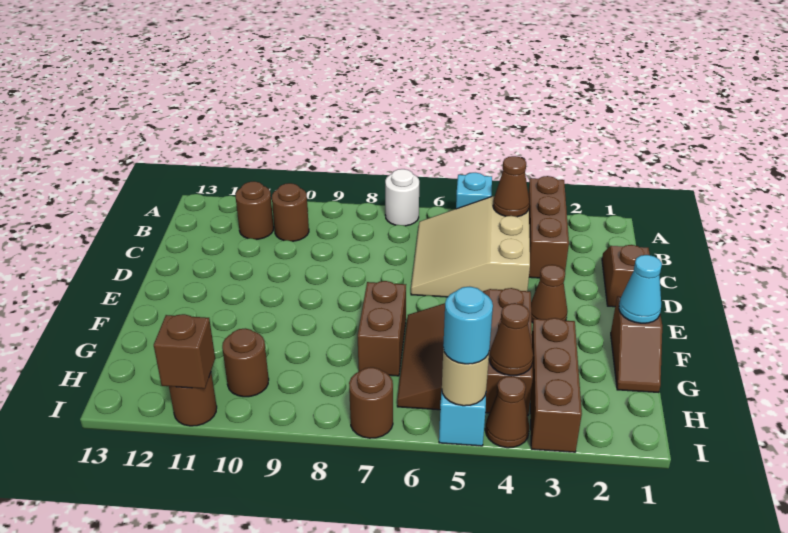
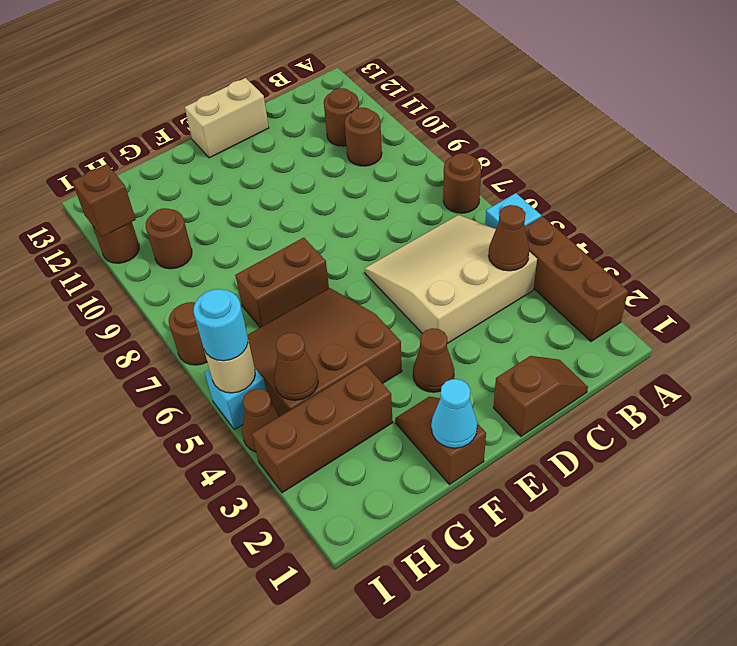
brown brick A3:C3 level 1 -> brown brick A2:A4 level 1
white round brick A7 level 1 -> brown round brick A7 level 1
none -> tan brick D13:E13 level 1
brown slope F1:G1 level 1 top F -> brown slope F1:F2 level 1 top 1

